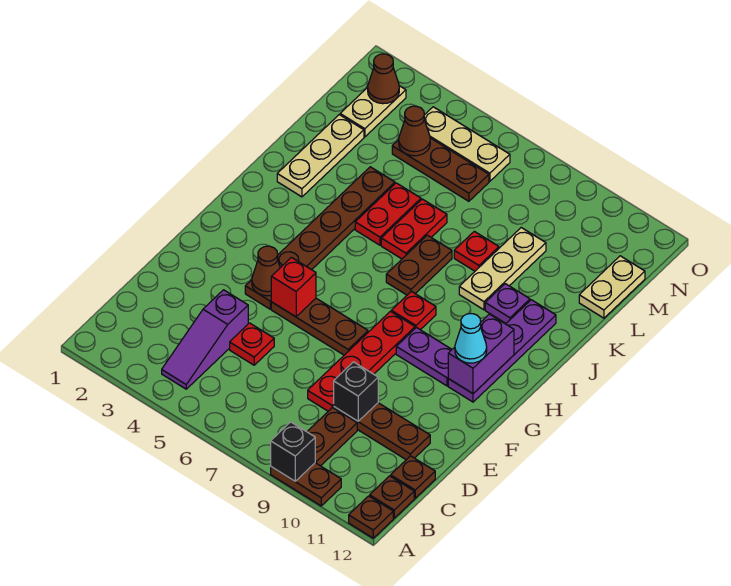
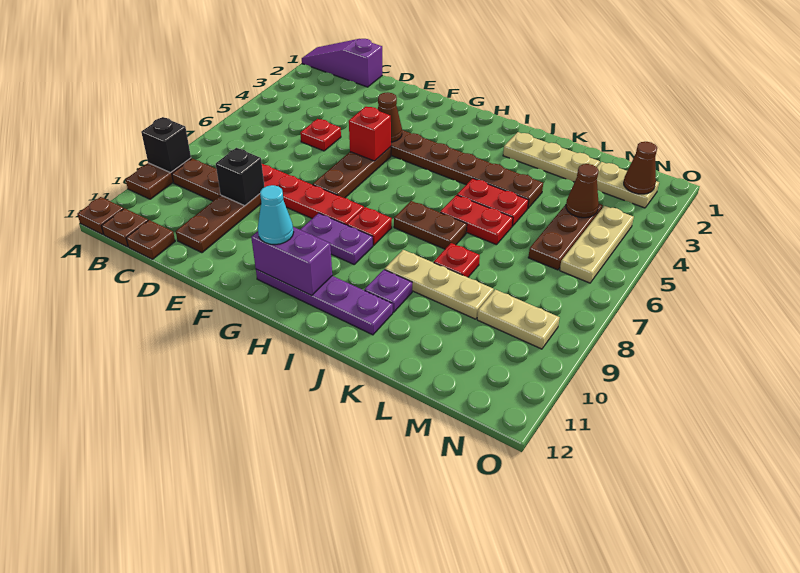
purple slope B4:D4 level 1 top D -> purple slope A1:C1 level 1 top C
purple plate G9:G10 level 1 -> purple plate G9:H9 level 1
tan plate L12:M12 level 1 -> tan plate M9:N9 level 1

